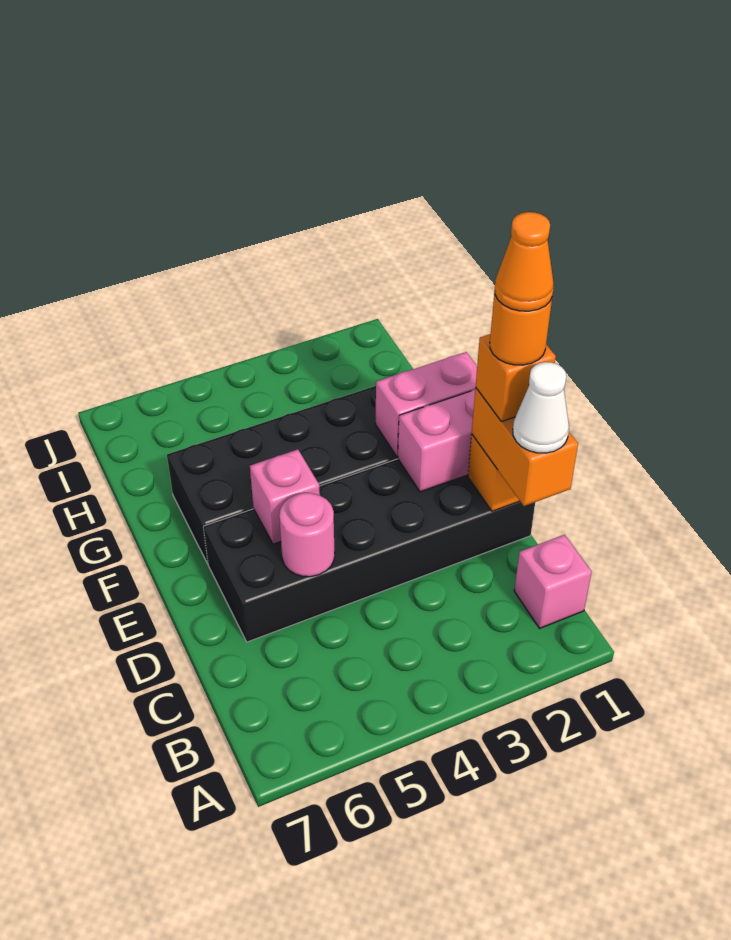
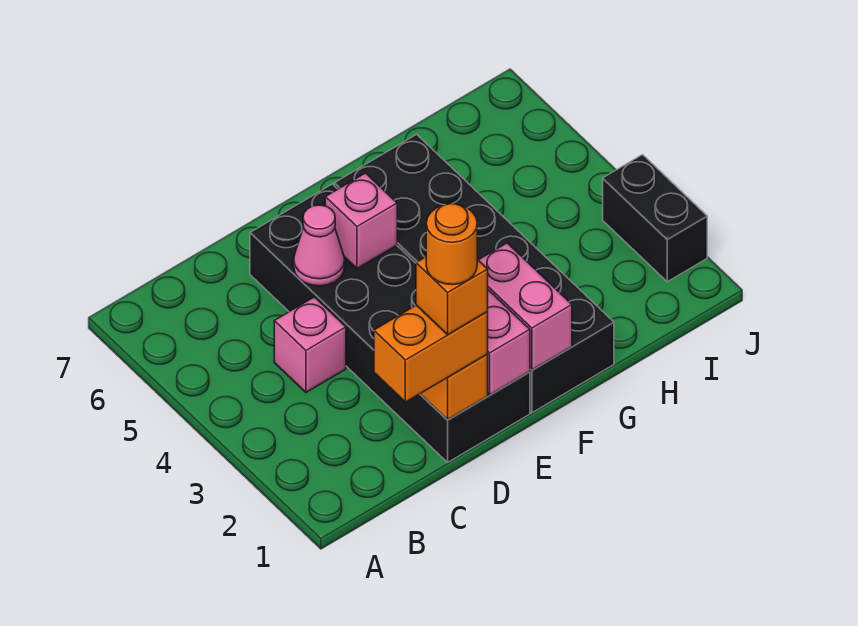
pink brick B1 level 1 -> pink brick C4 level 1
white cone C1 level 4 -> none
orange cone D1 level 6 -> none
pink round brick D5 level 2 -> pink cone D5 level 2
none -> black brick J2:J3 level 1

